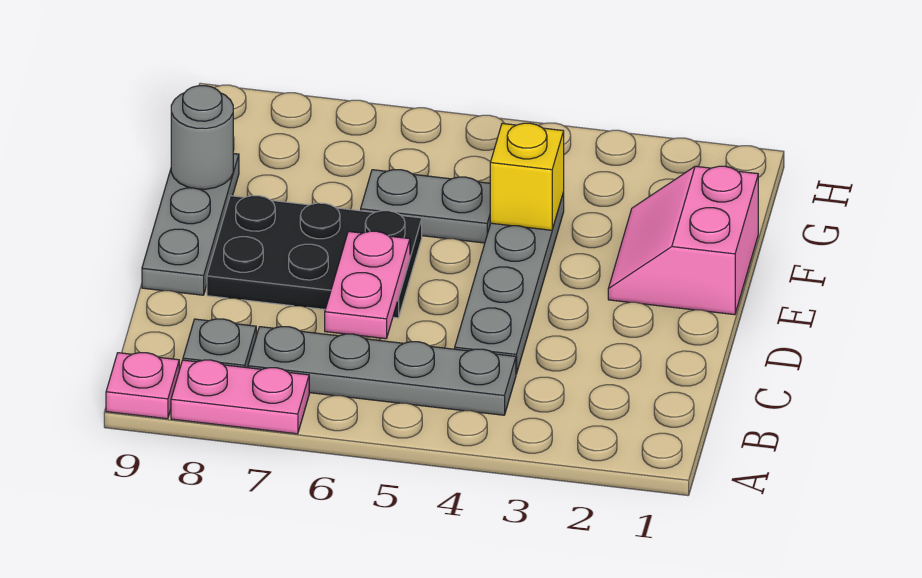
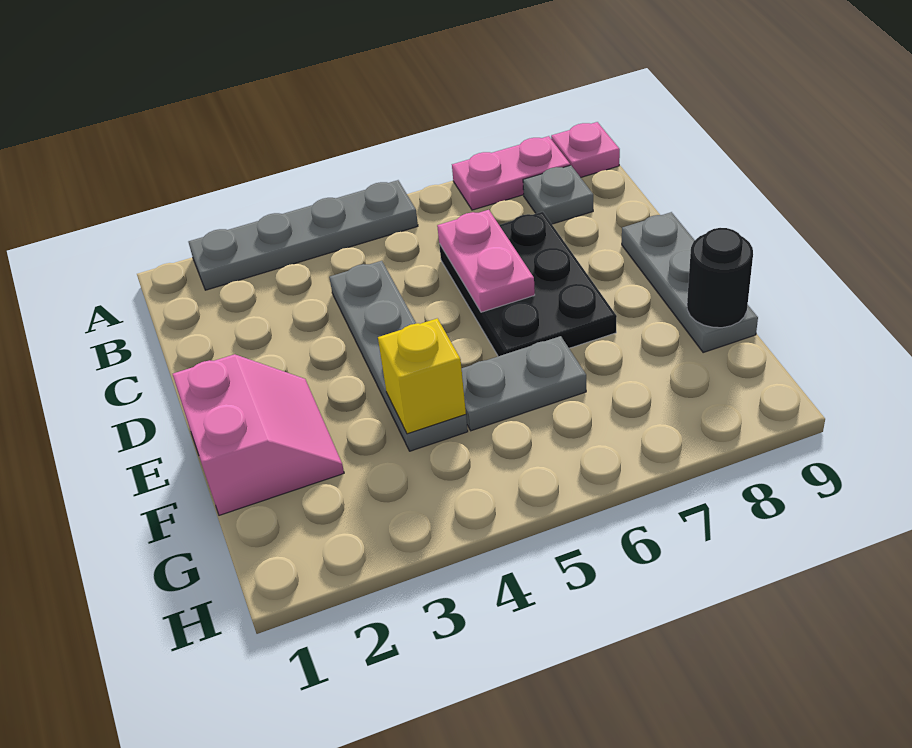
grey plate B4:B7 level 1 -> grey plate A2:A5 level 1
black plate D6:E8 level 1 -> black plate C6:E7 level 1
grey round brick F9 level 2 -> black round brick F9 level 2

